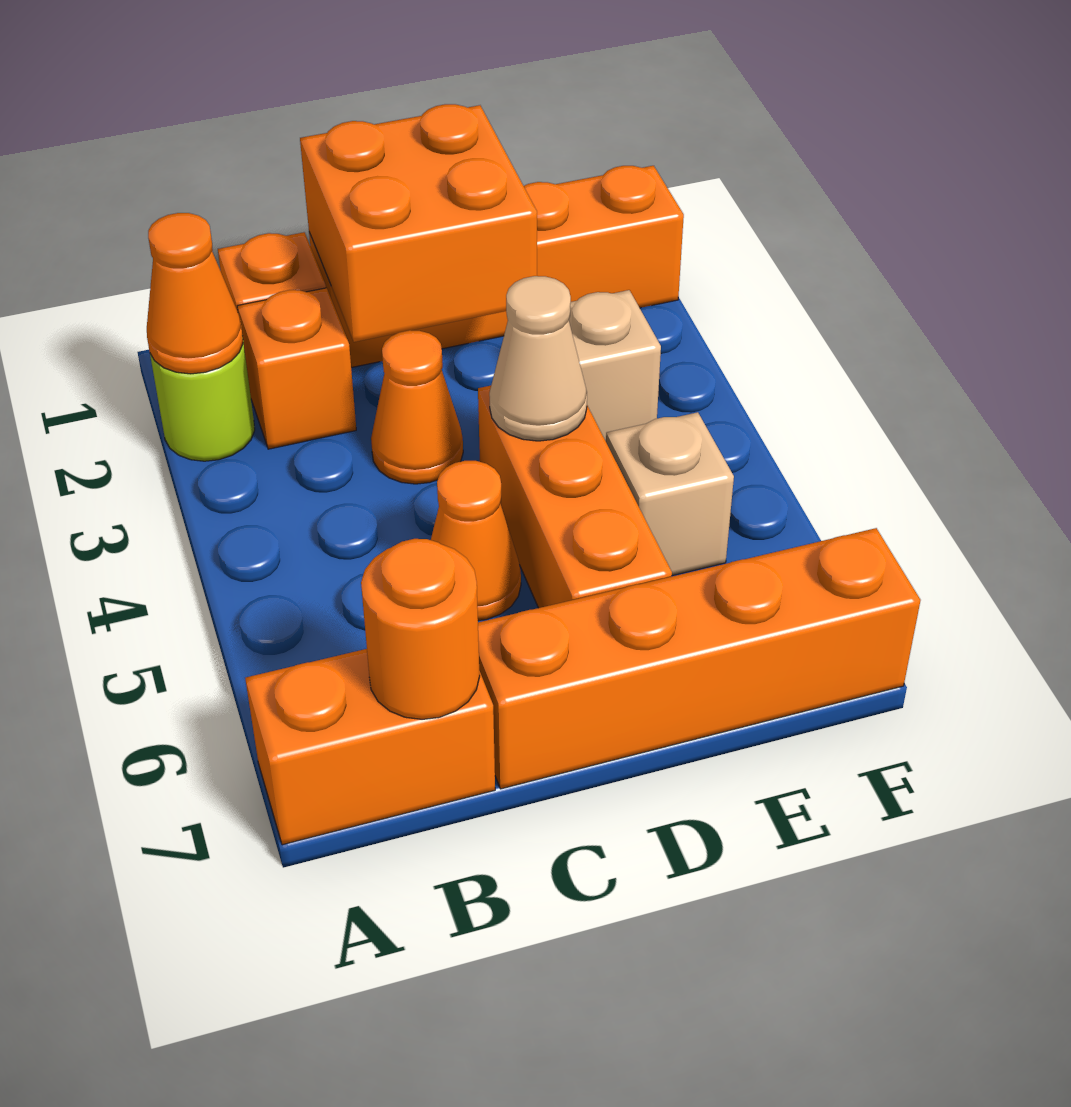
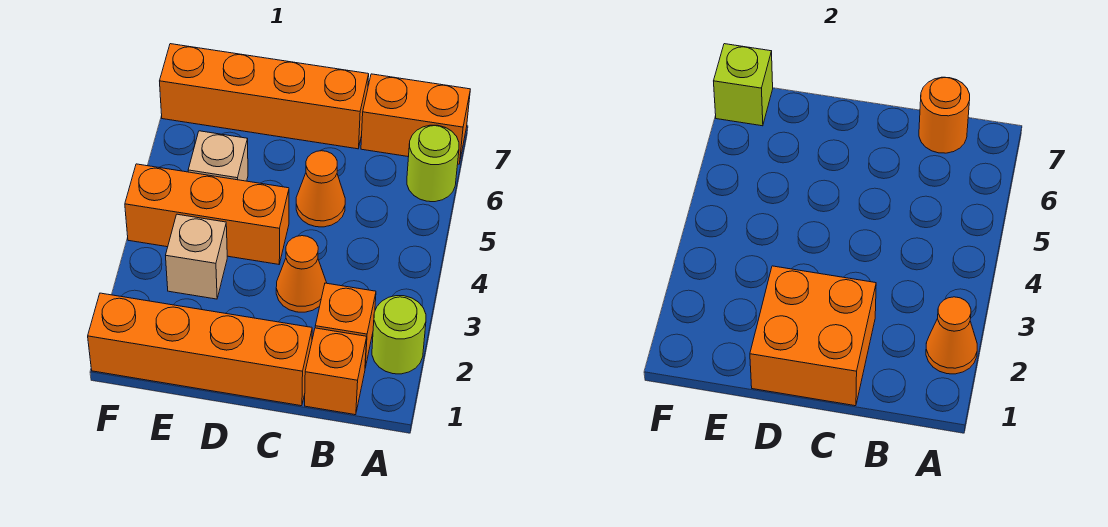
none -> lime round brick A6 level 1
orange brick D4:D6 level 1 -> orange brick D4:F4 level 1
tan cone D4 level 2 -> none
none -> lime brick F7 level 2

